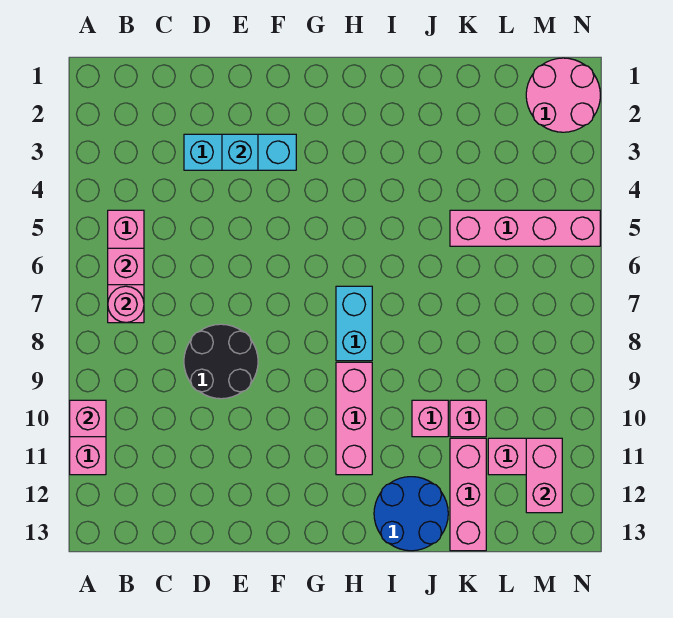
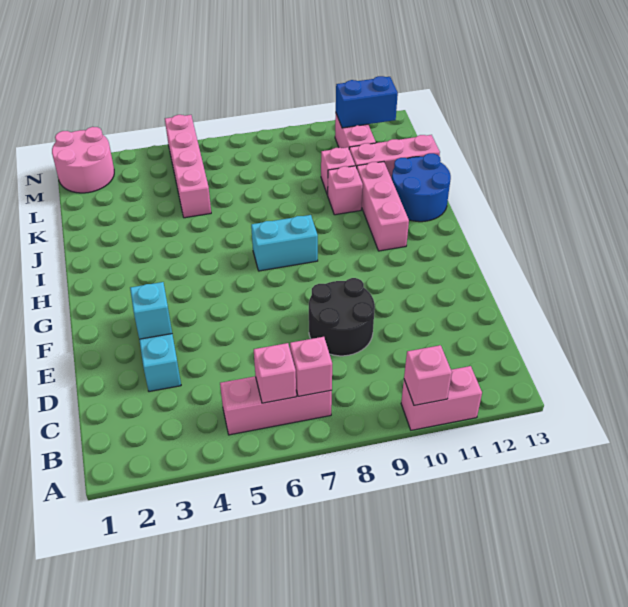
pink round brick B7 level 2 -> pink brick B7 level 2
pink brick H9:H11 level 1 -> pink brick H11:J11 level 1
pink brick M11:M12 level 2 -> blue brick M11:M12 level 2

